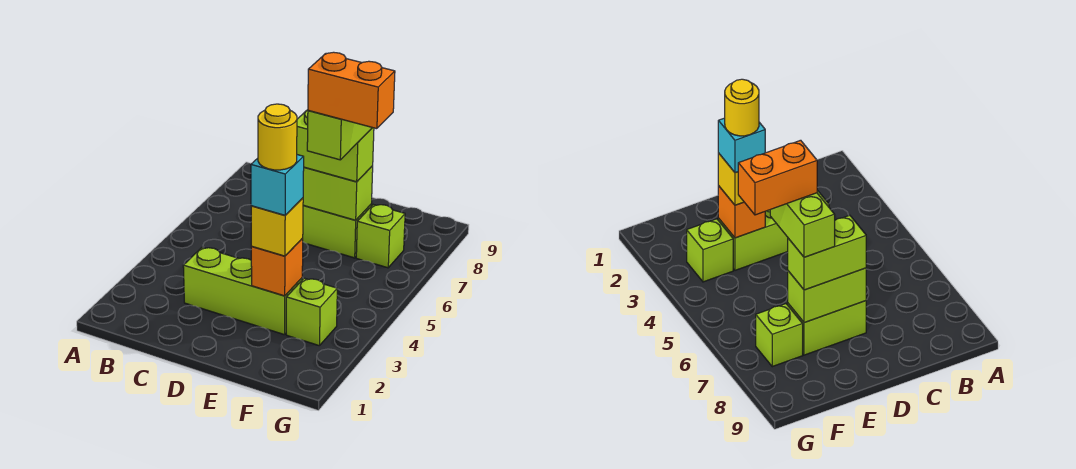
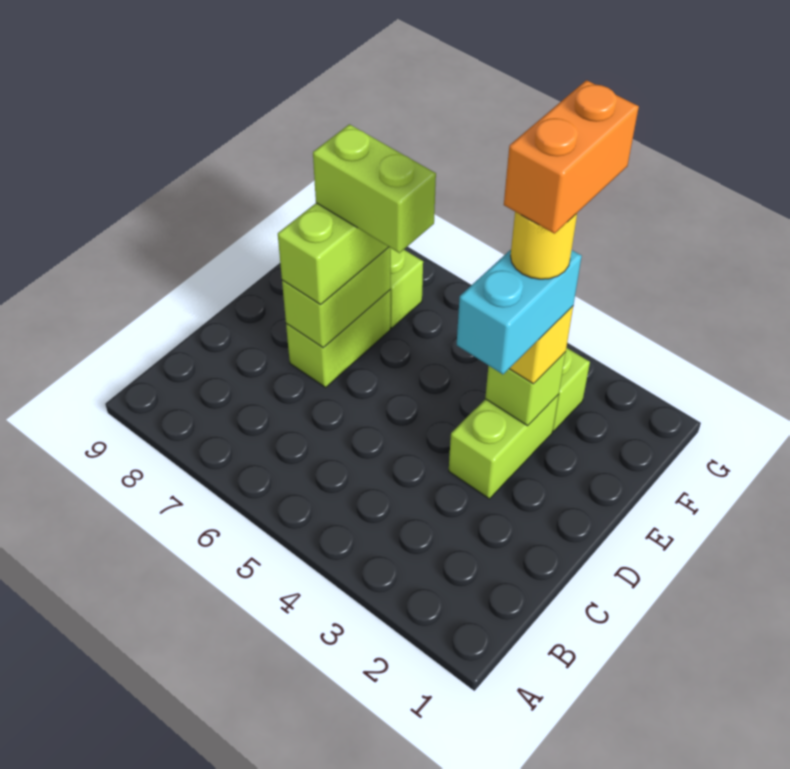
lime brick C3:E3 level 1 -> lime brick D3:E3 level 1
orange brick E3 level 2 -> lime brick E3 level 2
cyan brick E3 level 4 -> cyan brick D3:E3 level 4
orange brick E6:F6 level 5 -> orange brick E3:F3 level 6

